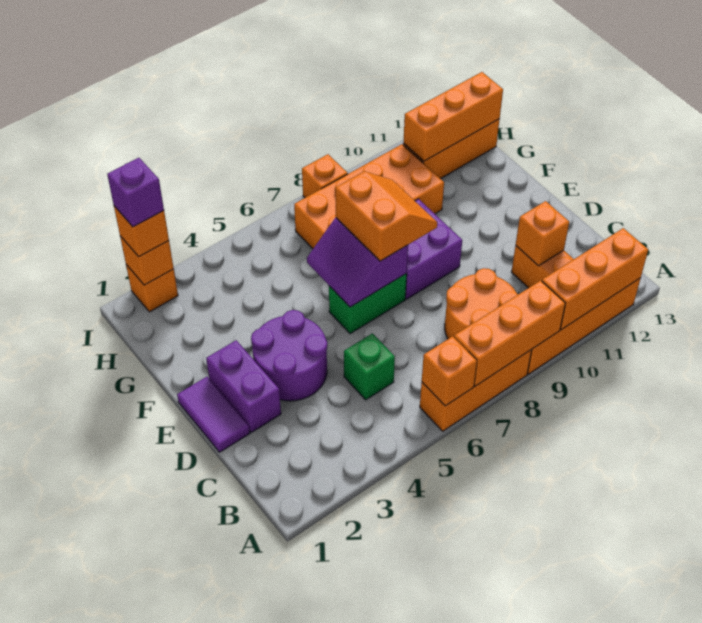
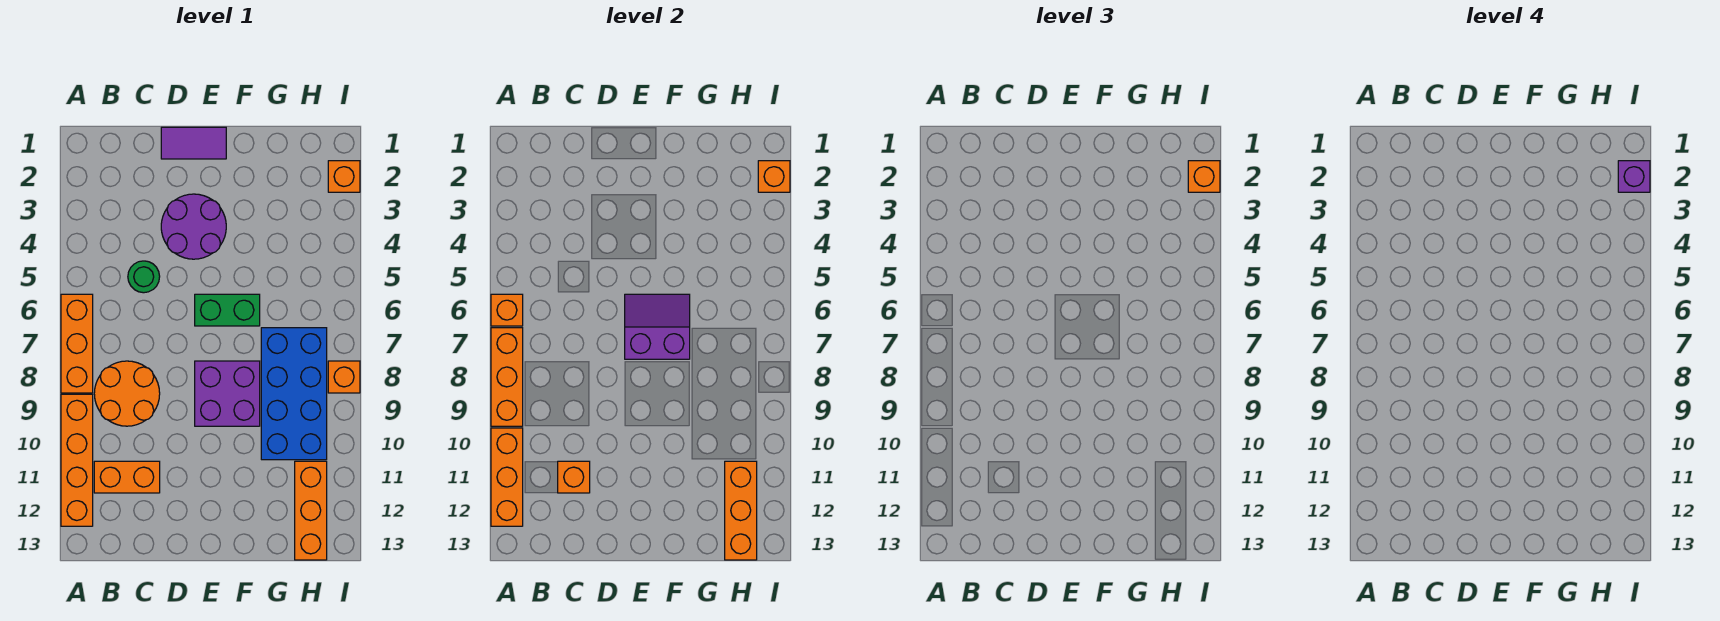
green brick C5 level 1 -> green round brick C5 level 1
purple brick D2:E2 level 1 -> none
green brick E6:E7 level 1 -> green brick E6:F6 level 1
orange slope E7:F8 level 3 top 7 -> none
orange brick G7:H10 level 1 -> blue brick G7:H10 level 1

